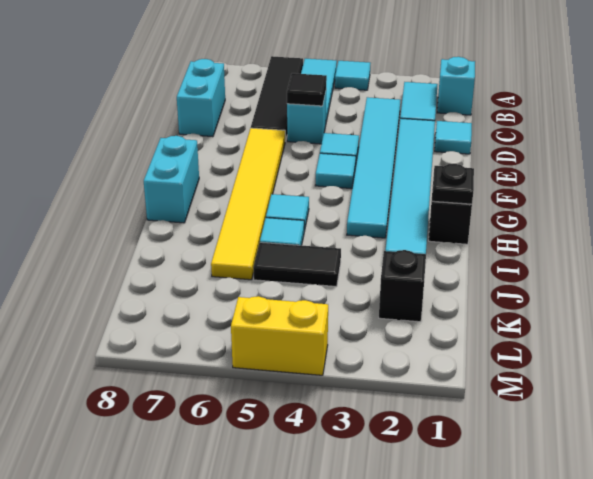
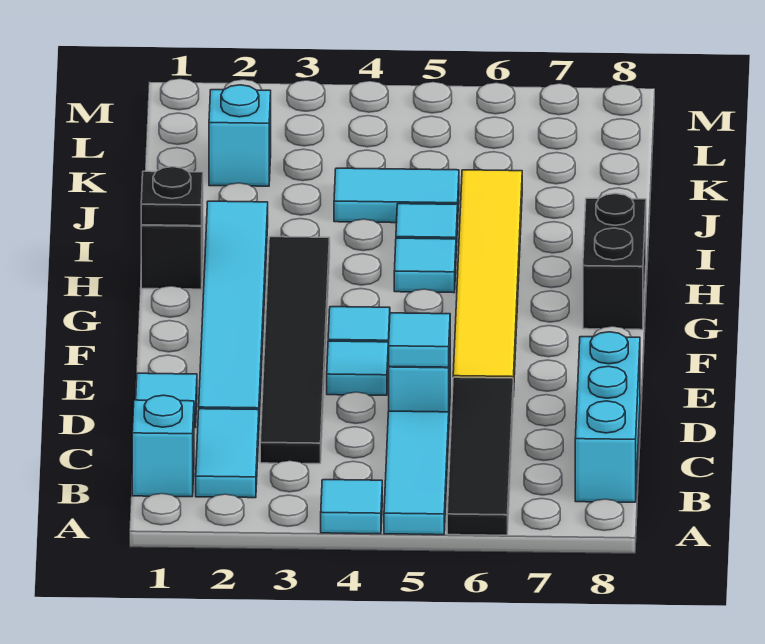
cyan tile C3:H3 level 1 -> black tile C3:H3 level 1
cyan brick C8:D8 level 1 -> cyan brick B8:D8 level 1
black tile D5 level 2 -> cyan tile D5 level 2
cyan brick G8:H8 level 1 -> black brick G8:H8 level 1
black tile J4:J5 level 1 -> cyan tile J4:J5 level 1
black brick K2 level 1 -> cyan brick K2 level 1
yellow brick M4:M5 level 1 -> none

